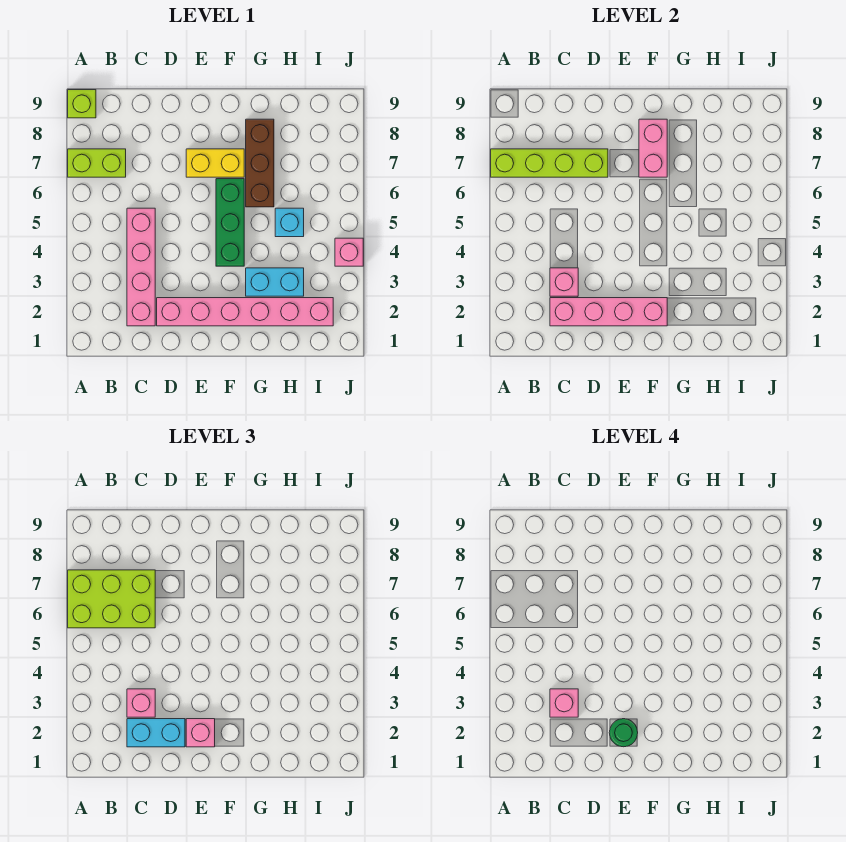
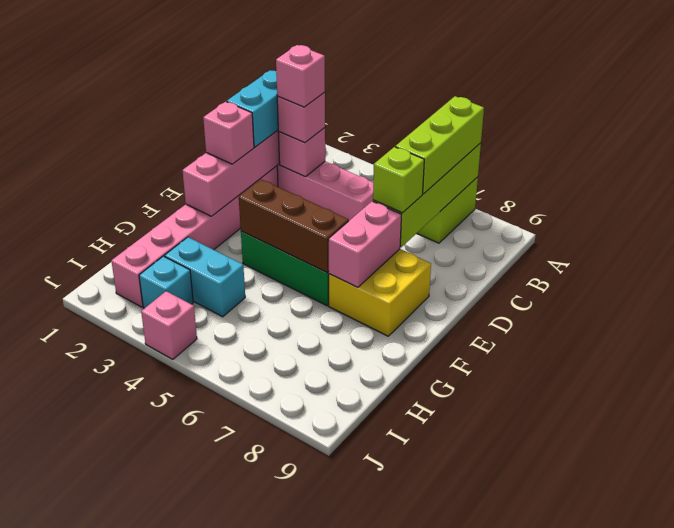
lime brick A6:C7 level 3 -> lime brick A7:C7 level 3
lime brick A9 level 1 -> lime brick D7 level 3
green round brick E2 level 4 -> none
yellow brick E7:F7 level 1 -> yellow brick E7:F8 level 1
pink brick F7:F8 level 2 -> pink brick E7:F7 level 2
cyan brick G3:H3 level 1 -> cyan brick H3:H4 level 1
brown brick G6:G8 level 1 -> brown brick F4:F6 level 2
cyan brick H5 level 1 -> cyan brick I3 level 1

